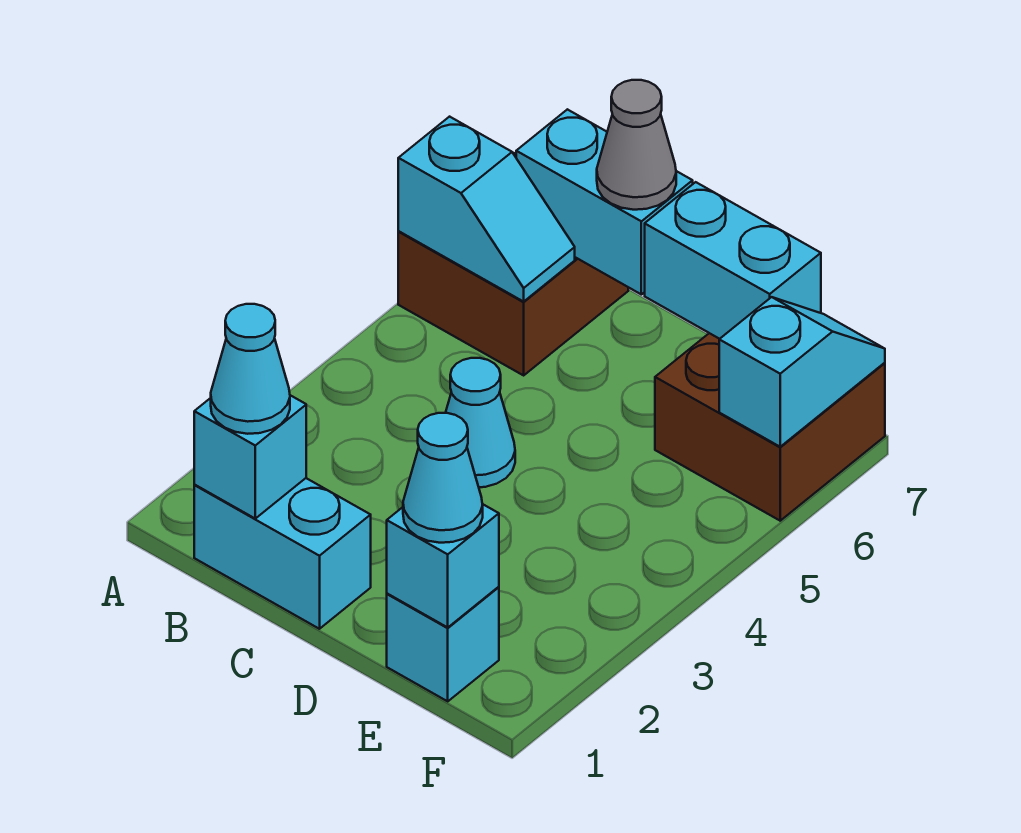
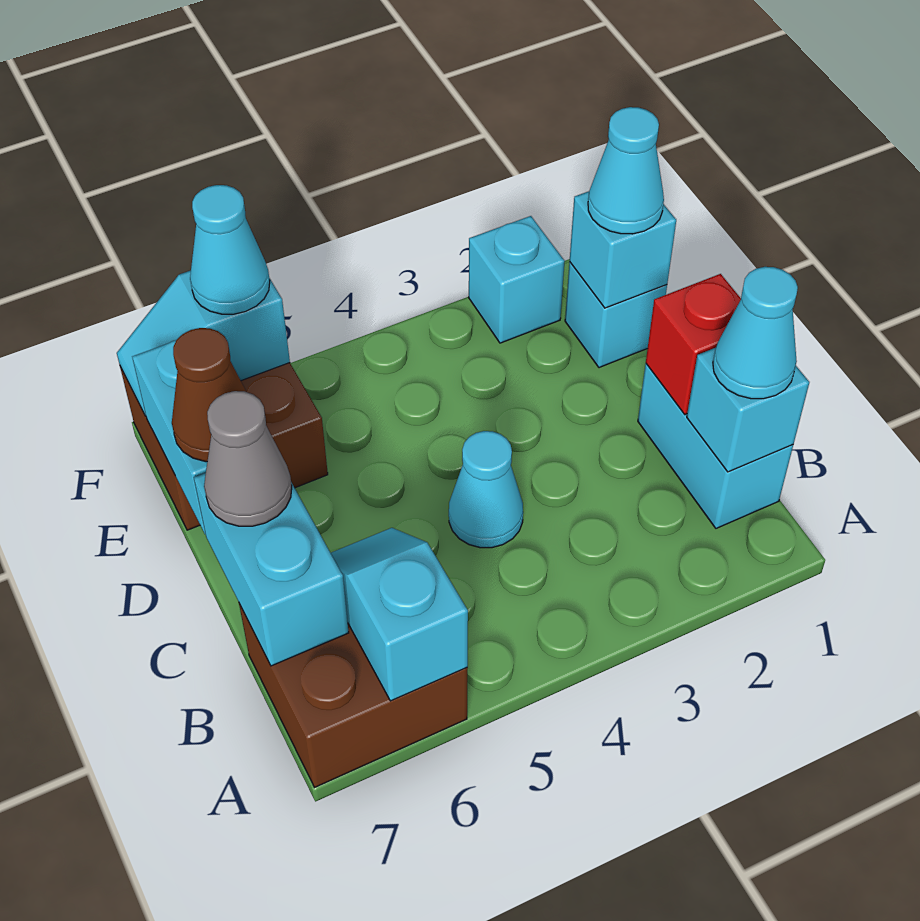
none -> red brick C1 level 2
none -> brown cone D7 level 3
none -> cyan brick F2 level 1
none -> cyan cone F6 level 3

